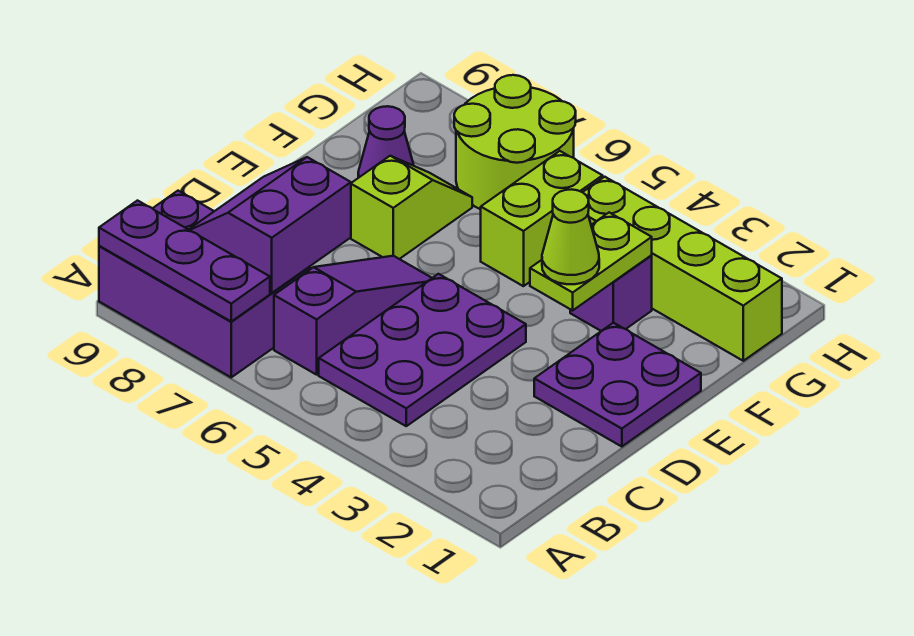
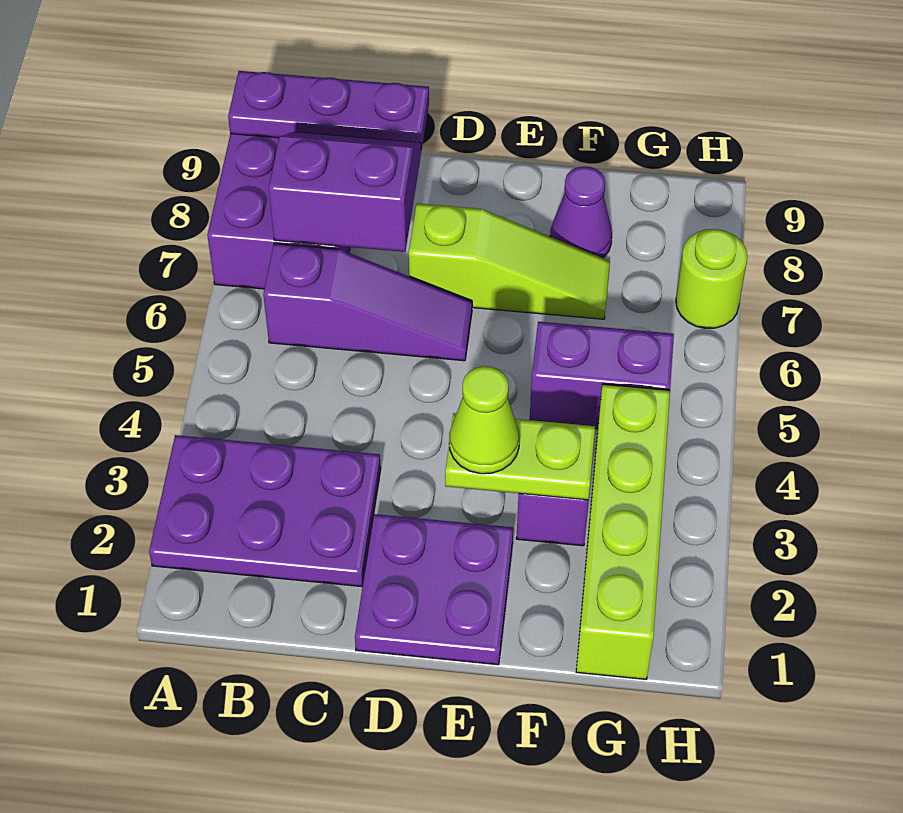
purple plate A7:A9 level 2 -> purple plate A9:C9 level 2
purple plate B4:D5 level 1 -> purple plate A2:C3 level 1
lime slope E7:F7 level 1 top E -> lime slope D7:F7 level 1 top D
lime brick F5:G5 level 1 -> purple brick F5:G5 level 1
lime round brick G6:H7 level 1 -> lime round brick H7 level 1

